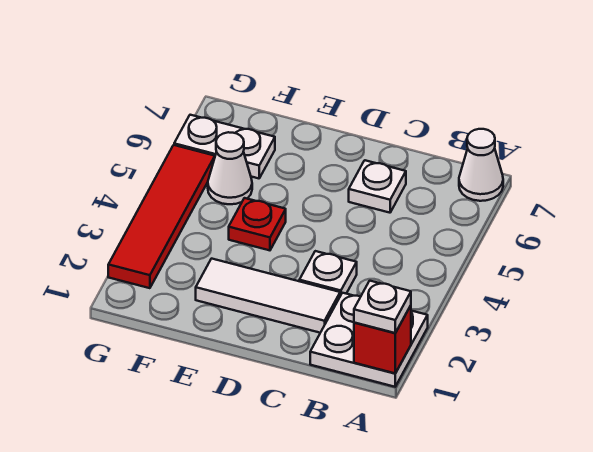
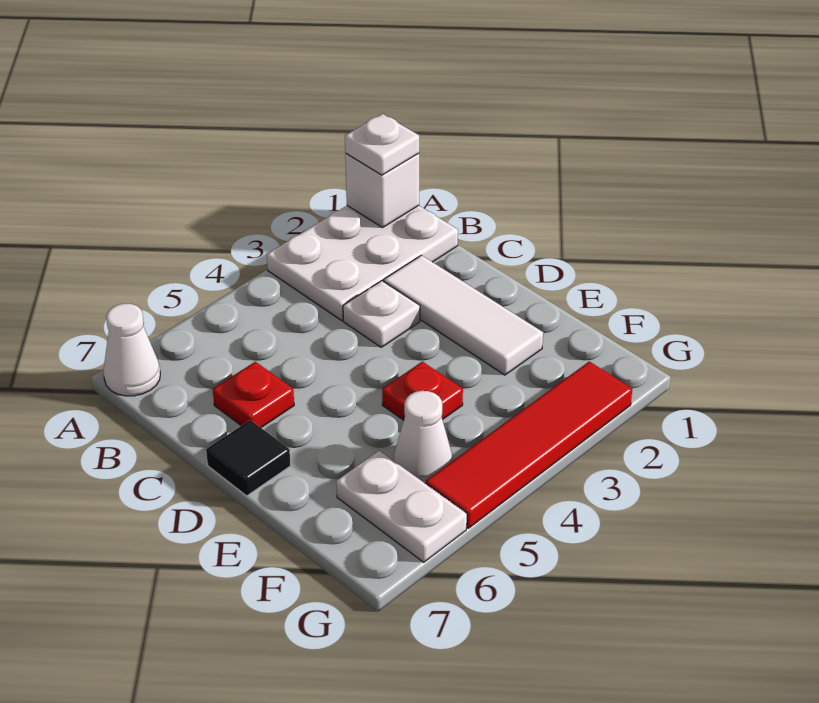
white plate A1:B2 level 1 -> white plate A1:B3 level 1
red brick A1 level 2 -> white brick A1 level 2
white plate C6 level 1 -> red plate C6 level 1
none -> black tile D7 level 1

